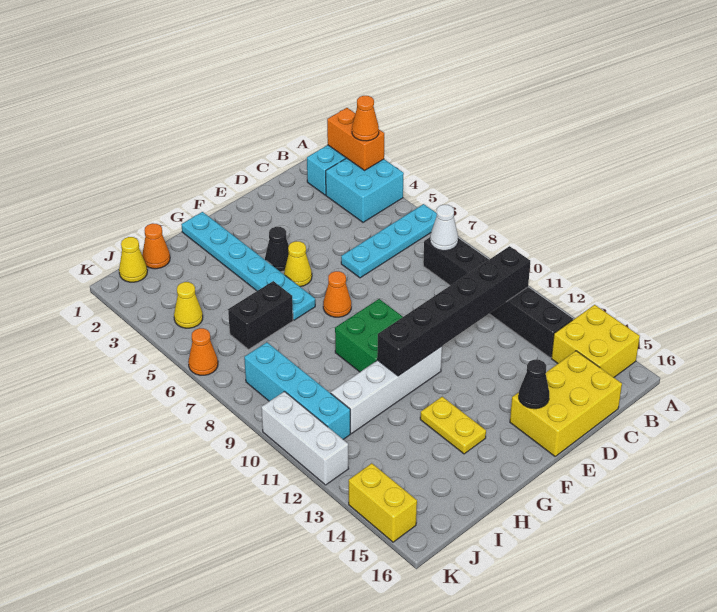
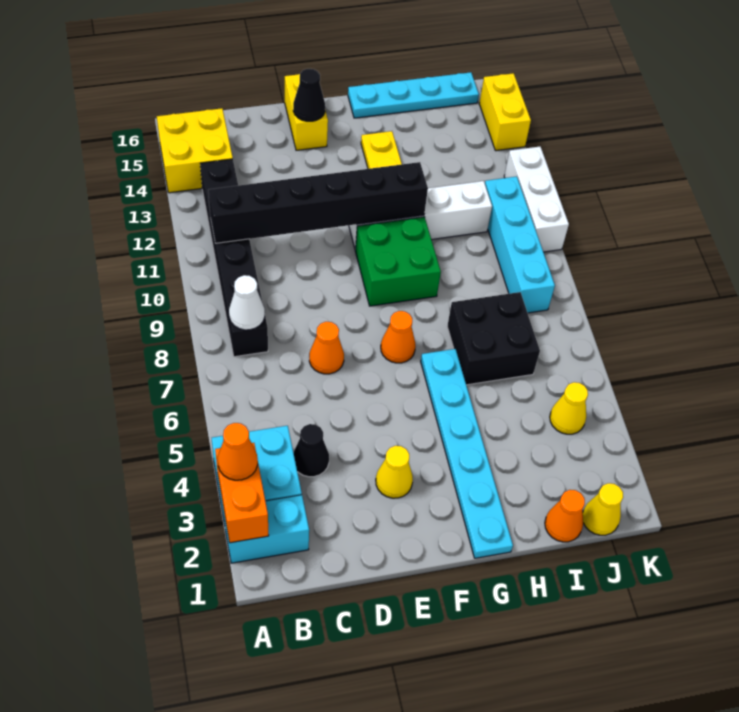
cyan plate A6:D6 level 1 -> cyan plate G16:J16 level 1
yellow brick C15:E16 level 1 -> yellow brick E15:E16 level 1
black cone F4 level 1 -> black cone C4 level 1
yellow cone F5 level 1 -> yellow cone E3 level 1
black brick H6:I6 level 1 -> black brick H6:I7 level 1
orange cone K6 level 1 -> orange cone D7 level 1

